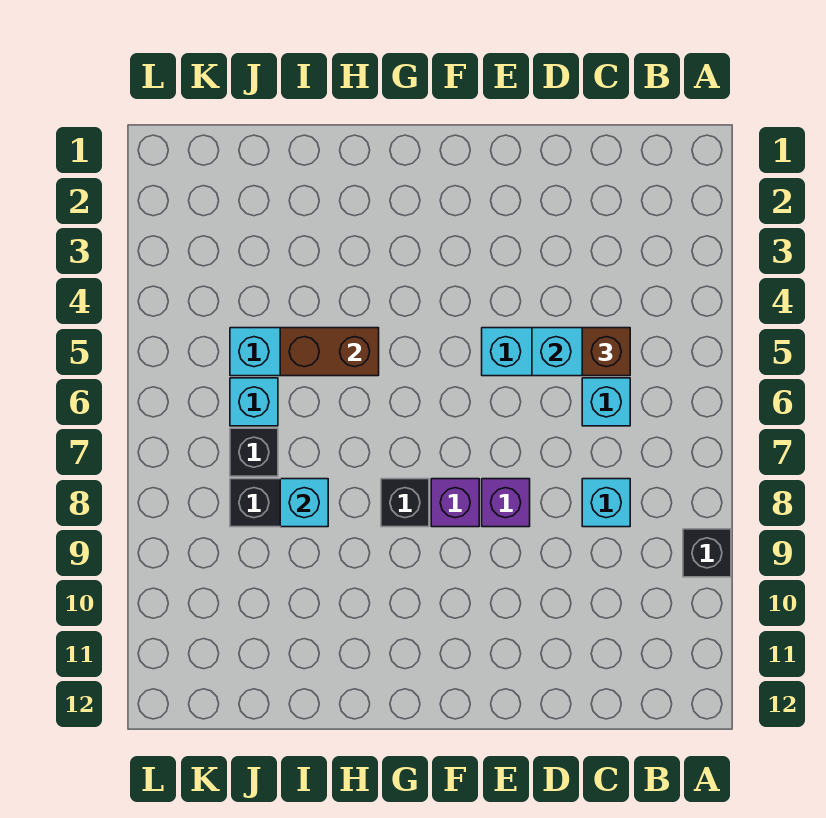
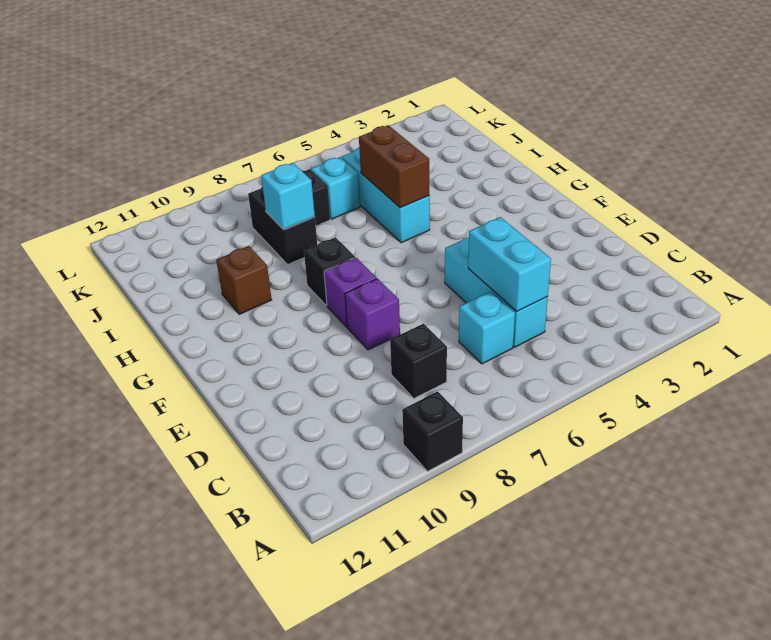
brown brick C5 level 3 -> brown brick H10 level 1
cyan brick C8 level 1 -> black brick C8 level 1

